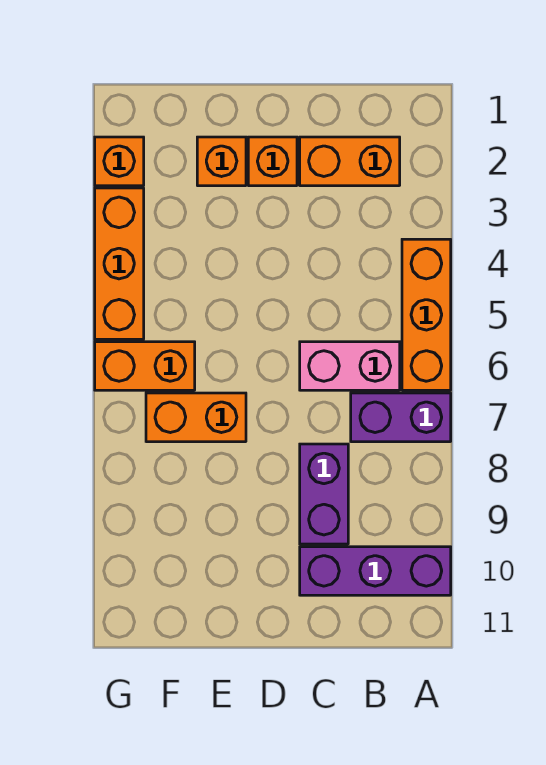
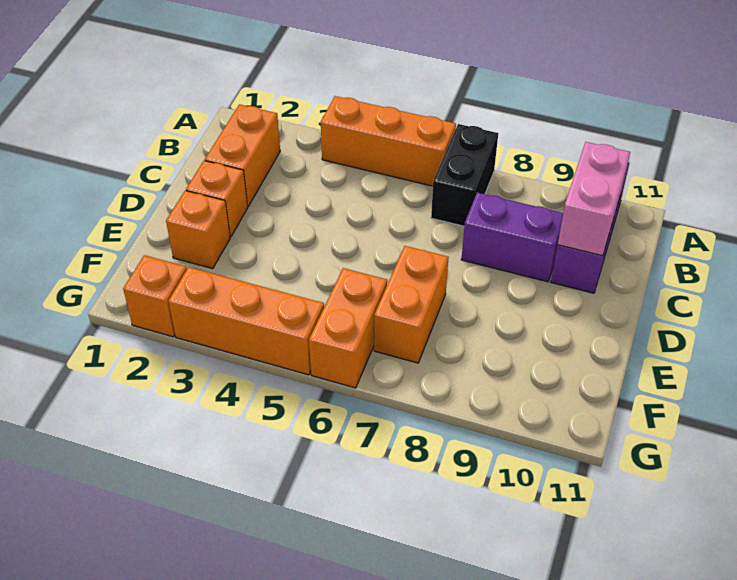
purple brick A7:B7 level 1 -> black brick A7:B7 level 1
pink brick B6:C6 level 1 -> pink brick B10:C10 level 2

